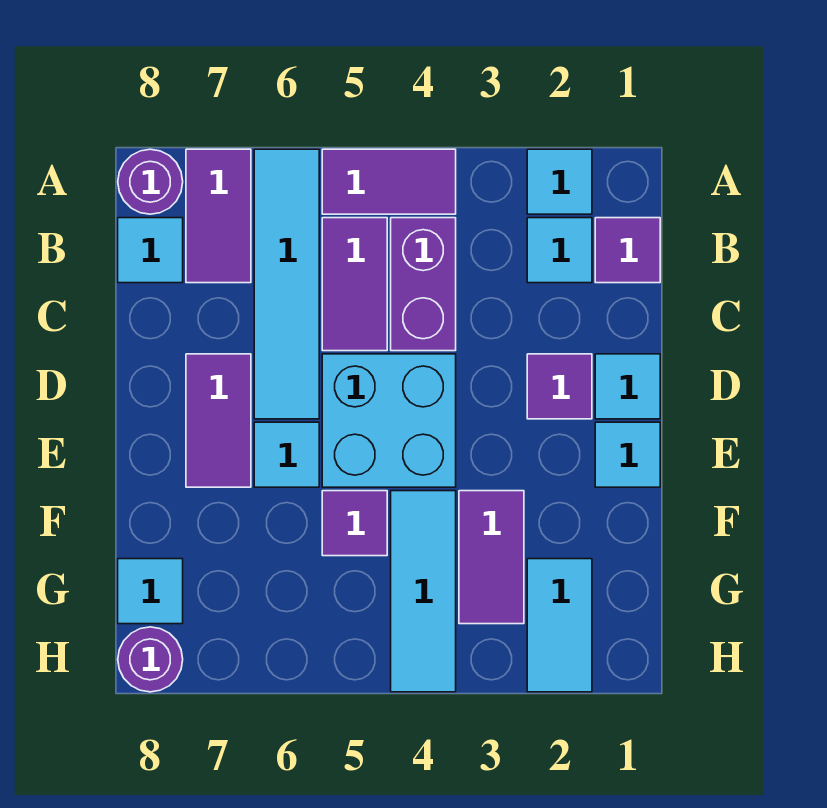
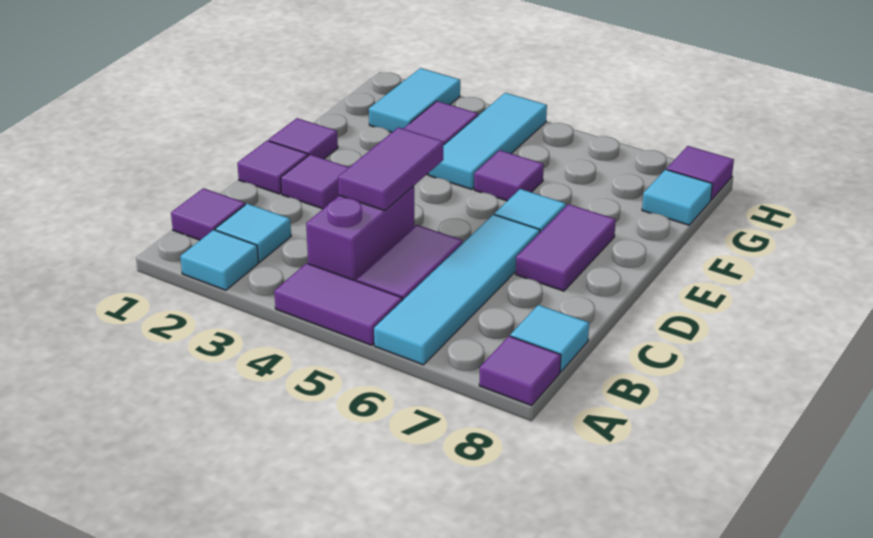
purple tile A7:B7 level 1 -> purple tile C4:D4 level 2
purple round brick A8 level 1 -> purple tile A8 level 1
cyan tile D1 level 1 -> purple tile D1 level 1
cyan brick D4:E5 level 1 -> none
cyan tile E1 level 1 -> purple tile E1 level 1
purple round brick H8 level 1 -> purple tile H8 level 1

